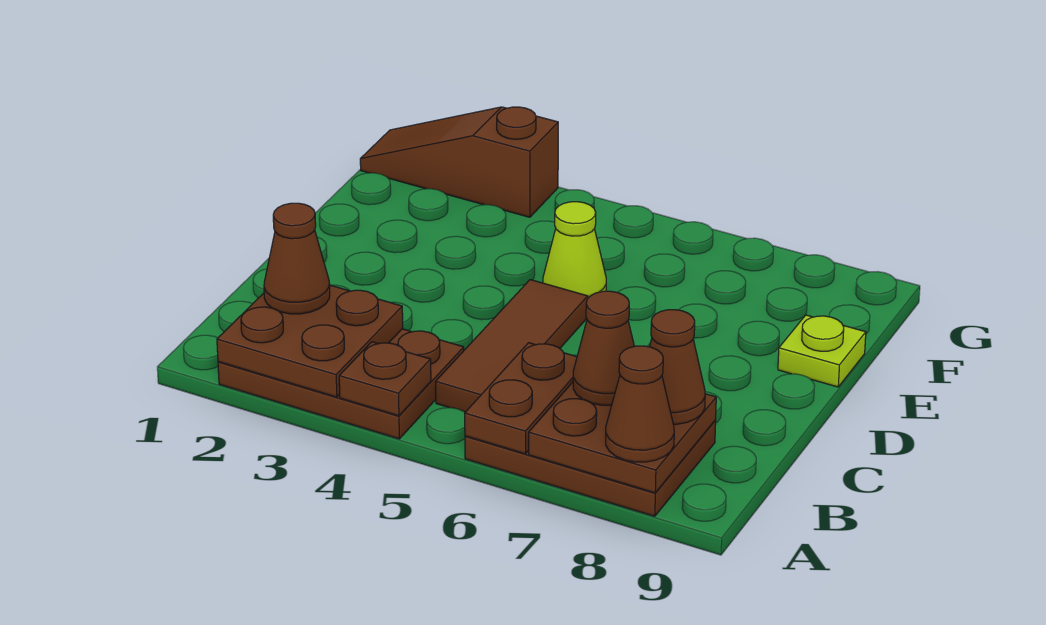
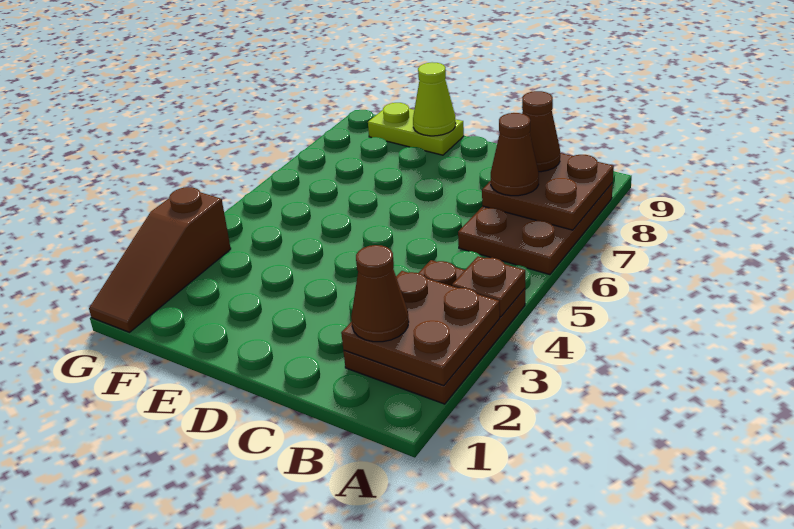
brown plate A6:B6 level 2 -> none
brown cone A8 level 3 -> none
brown tile B5:D5 level 1 -> none
lime cone E5 level 1 -> lime cone E9 level 2
lime plate E9 level 1 -> lime plate E9:F9 level 1

